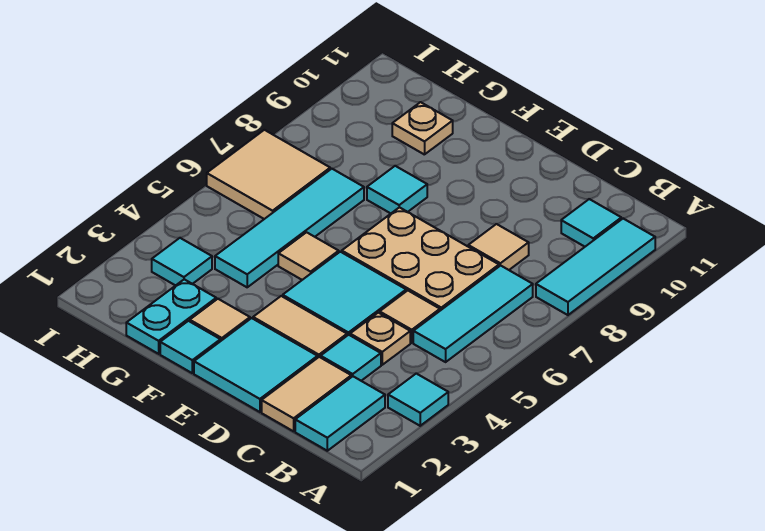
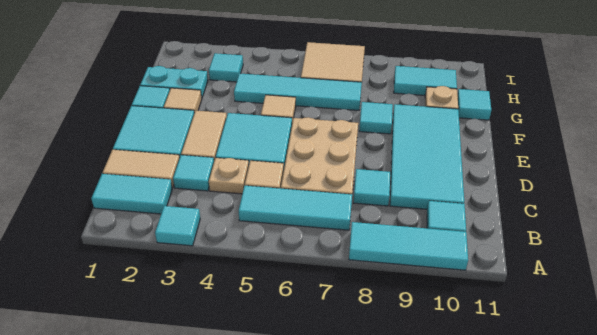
tan tile C8 level 1 -> cyan tile C8 level 1
none -> cyan tile C9:F10 level 1
none -> cyan tile G11 level 1
none -> cyan tile H9:H10 level 1

